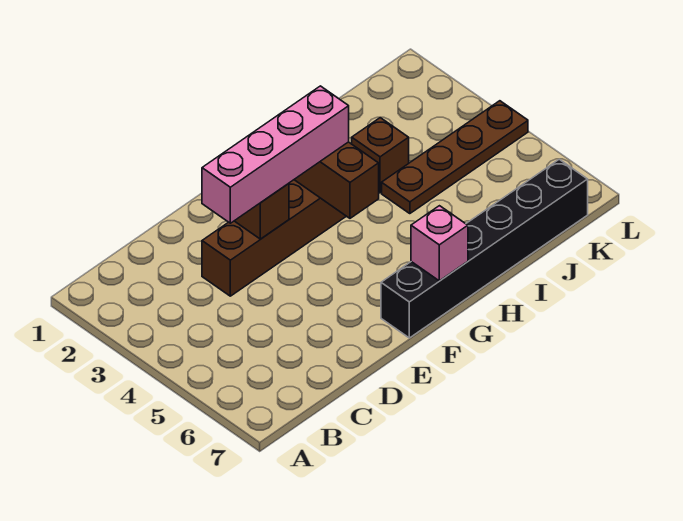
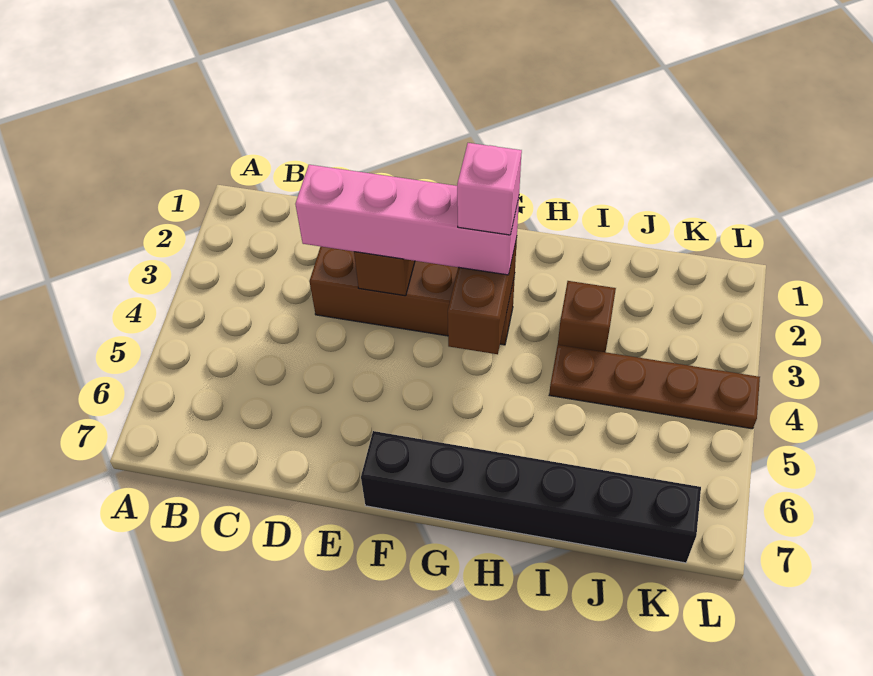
pink brick G7 level 2 -> pink brick G3 level 4

